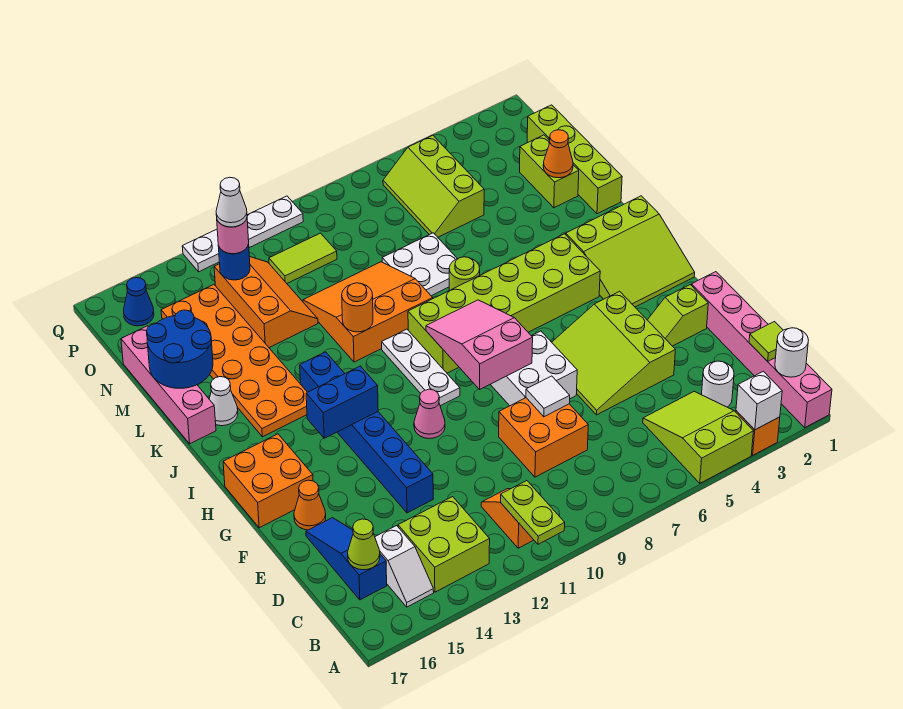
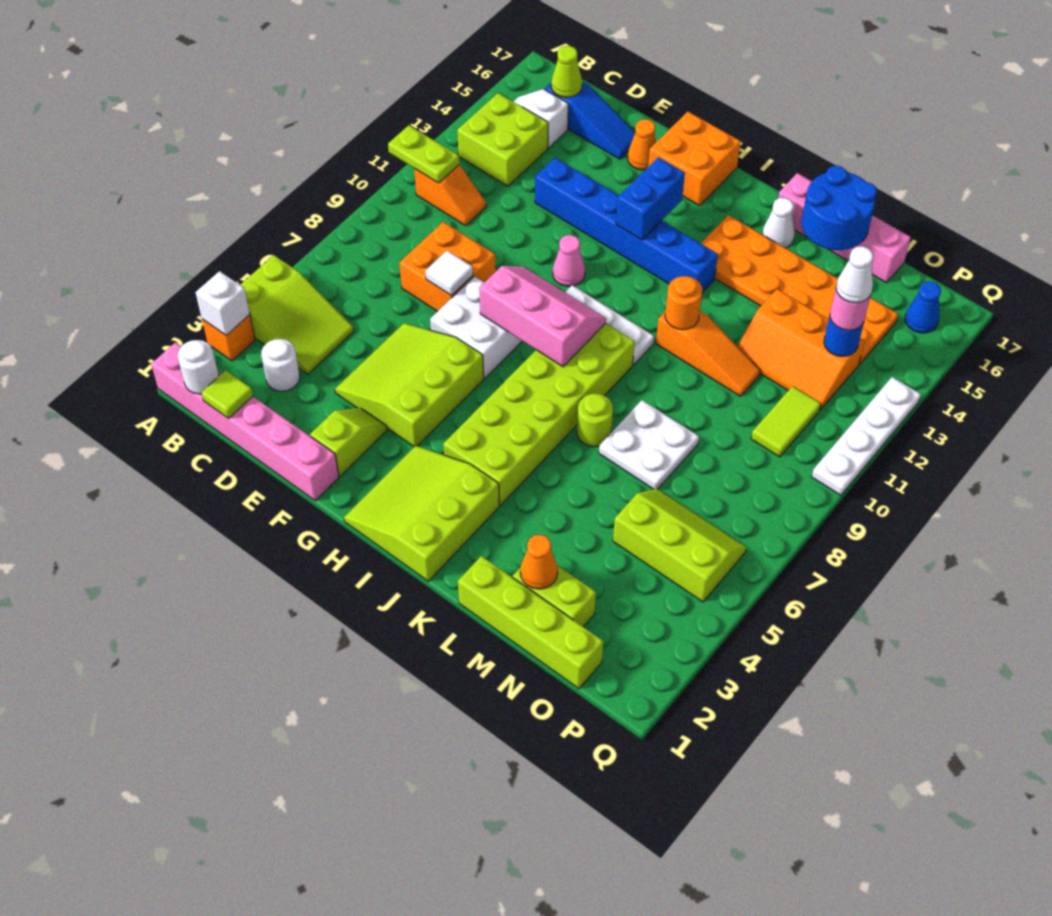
lime slope E4:G6 level 1 top 4 -> lime slope E4:G6 level 1 top G
pink slope G8:I9 level 2 top G -> pink slope G8:I9 level 2 top 8
orange slope K9:M11 level 1 top K -> orange slope K11:M11 level 1 top K

